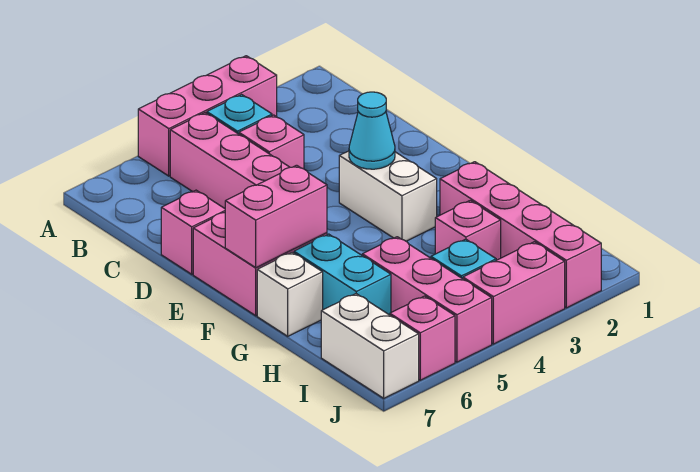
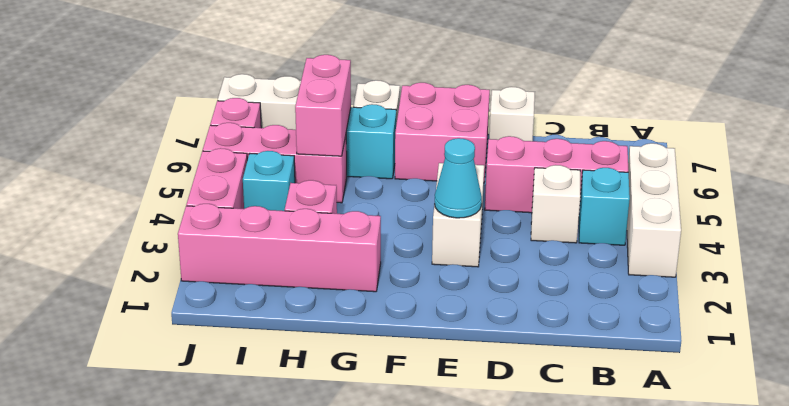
pink brick A3:A5 level 1 -> white brick A3:A5 level 1
pink brick C4 level 1 -> white brick C4 level 1
pink brick D7 level 1 -> white brick D7 level 1
white brick E3:F3 level 1 -> white brick E3:E4 level 1
pink brick F6:F7 level 2 -> pink brick H5:H6 level 2

